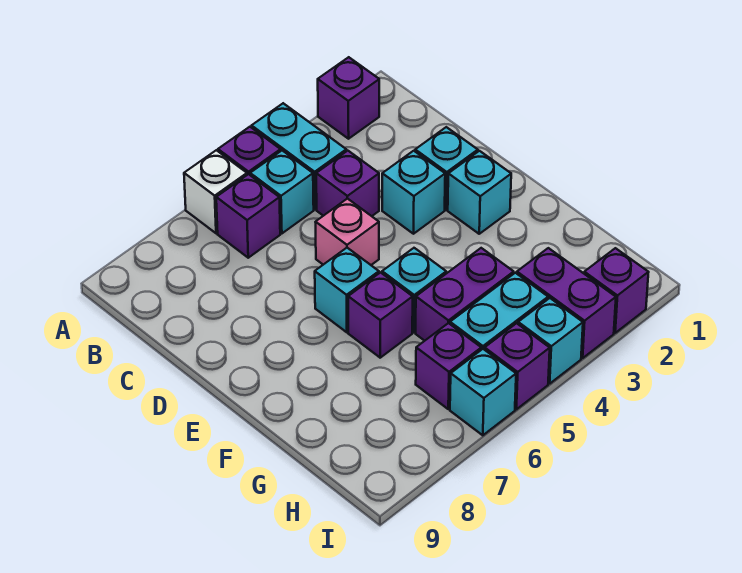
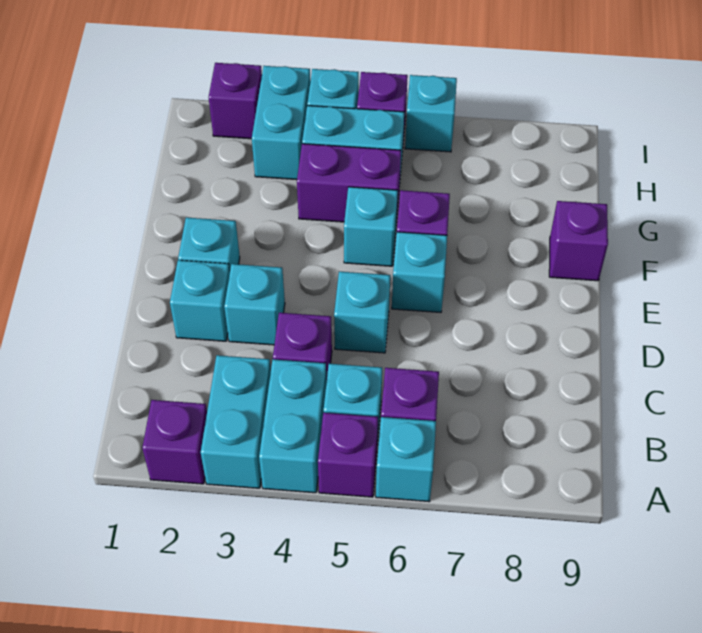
none -> cyan brick A3:B3 level 1
white brick A6 level 1 -> cyan brick A6 level 1
pink brick D5 level 1 -> cyan brick D5 level 1
purple brick H3:I3 level 1 -> cyan brick H3:I3 level 1
purple brick H6 level 1 -> purple brick F9 level 1

